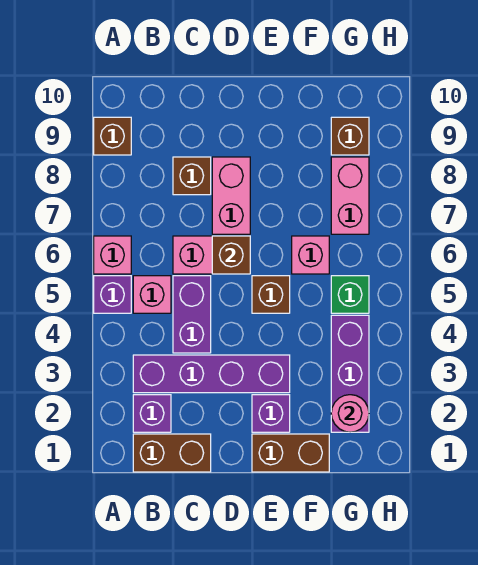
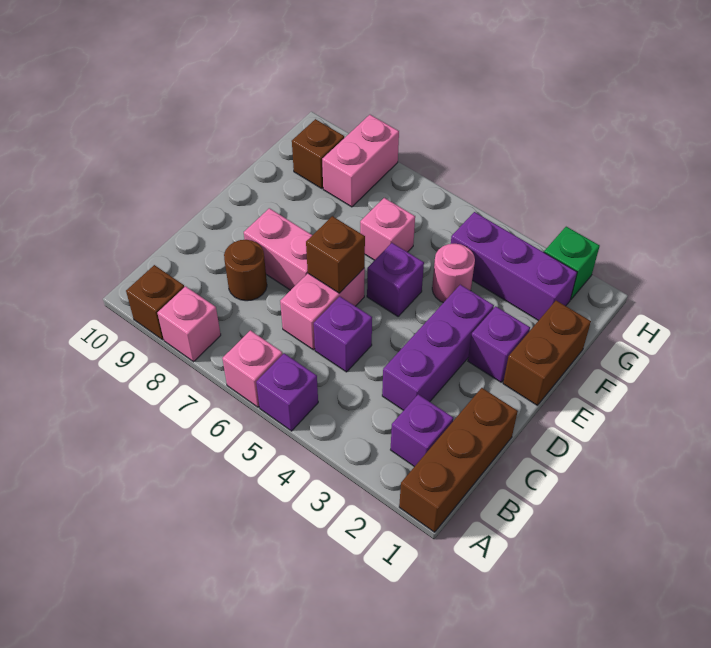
brown brick B1:C1 level 1 -> brown brick A1:C1 level 1
purple brick B3:E3 level 1 -> purple brick C3:E3 level 1
pink brick B5 level 1 -> pink brick A8 level 1
purple brick C4:C5 level 1 -> purple brick C5 level 1
brown brick C8 level 1 -> brown round brick C8 level 1
brown brick E5 level 1 -> purple brick E5 level 1
pink round brick G2 level 2 -> pink round brick F4 level 1
green brick G5 level 1 -> green brick H2 level 1
pink brick G7:G8 level 1 -> pink brick G8:H8 level 1

